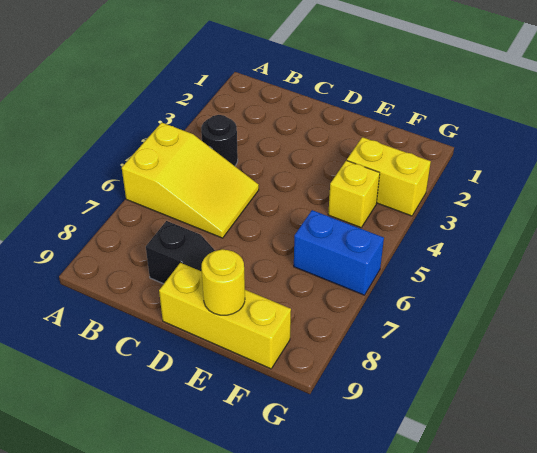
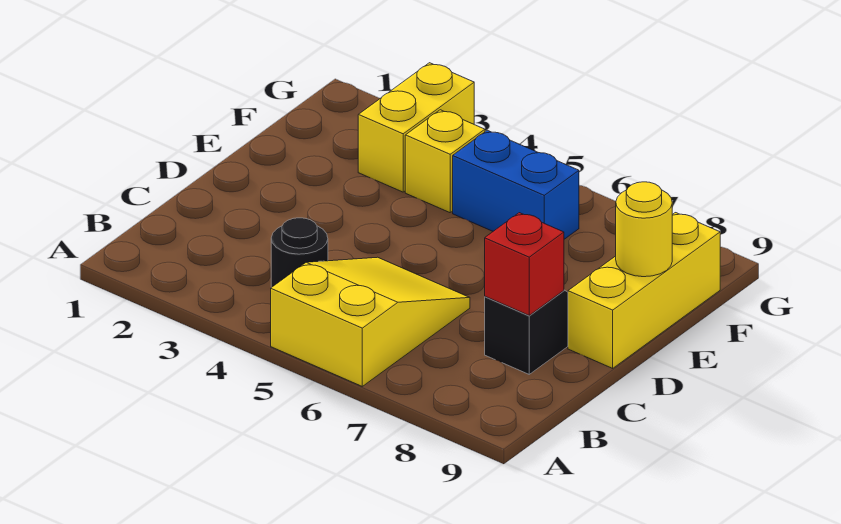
none -> red brick C8 level 2
blue brick F6:G6 level 1 -> blue brick F5:F6 level 1

